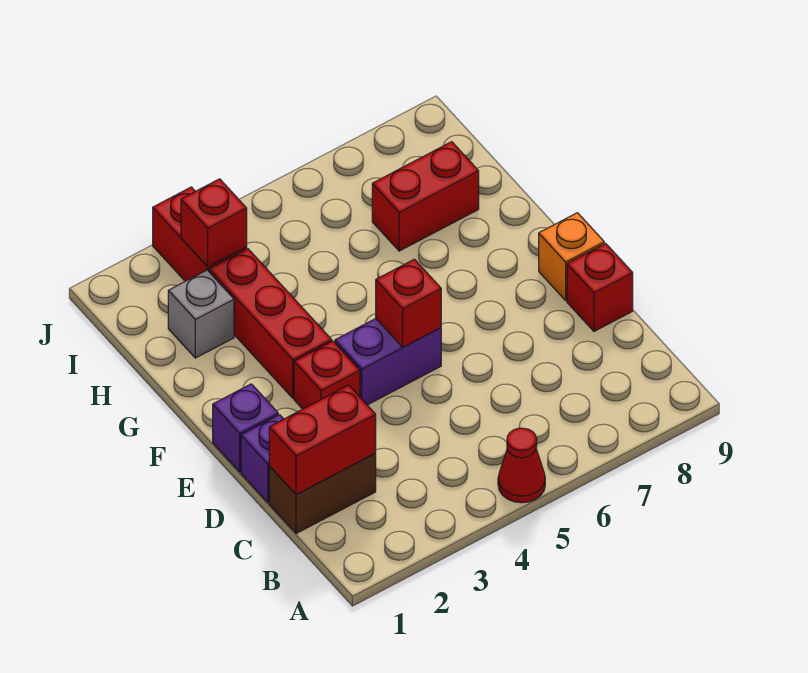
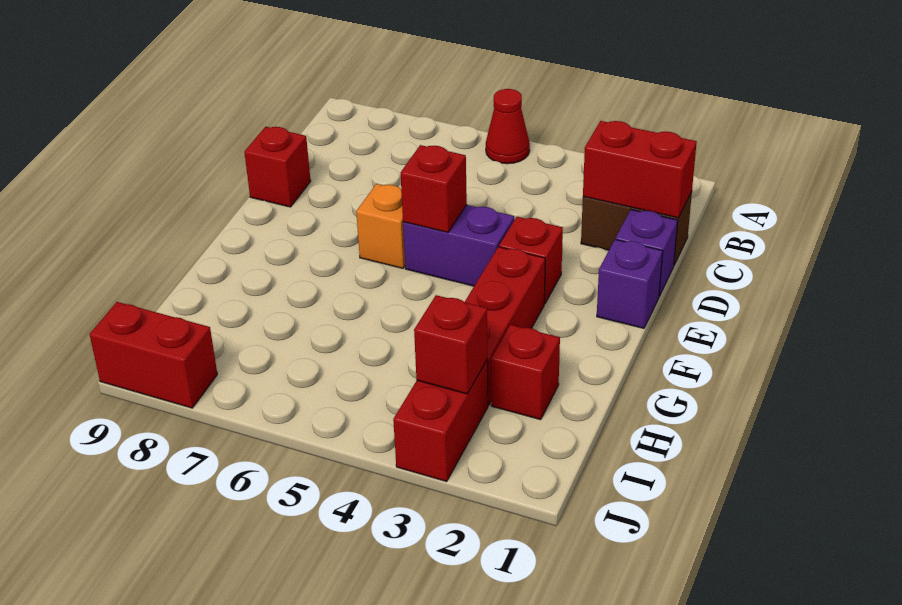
orange brick E9 level 1 -> orange brick E6 level 1
grey brick H2 level 1 -> red brick H2 level 1
red brick H7:H8 level 1 -> red brick J8:J9 level 1

